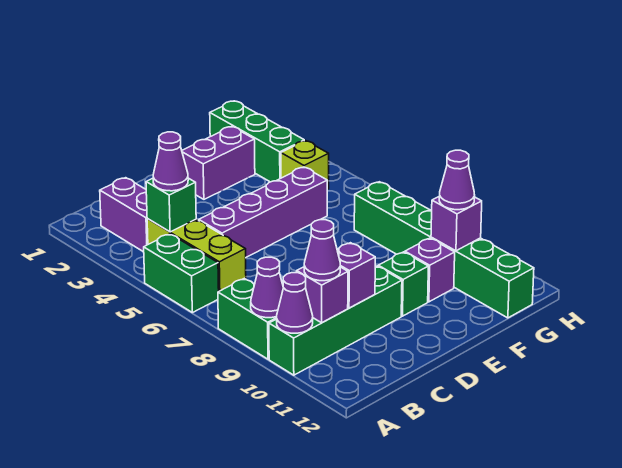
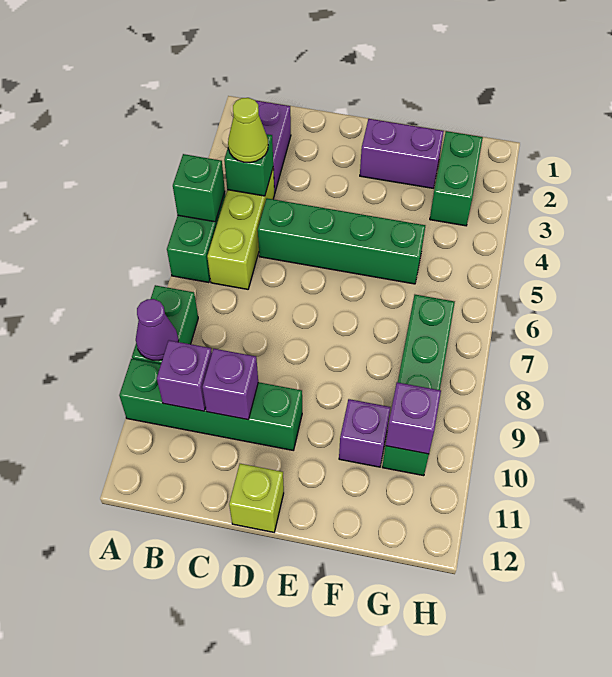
purple cone A10 level 2 -> none
purple cone B4 level 3 -> lime cone B4 level 3
purple cone B10 level 3 -> none
purple brick C5:F5 level 1 -> green brick C5:F5 level 1
green brick E10 level 1 -> green brick A5 level 2
green brick G1:G3 level 1 -> green brick G2:G3 level 1
lime brick G4 level 1 -> lime brick D12 level 1
green brick G7:G12 level 1 -> green brick G7:G10 level 1
purple cone G10 level 3 -> none

